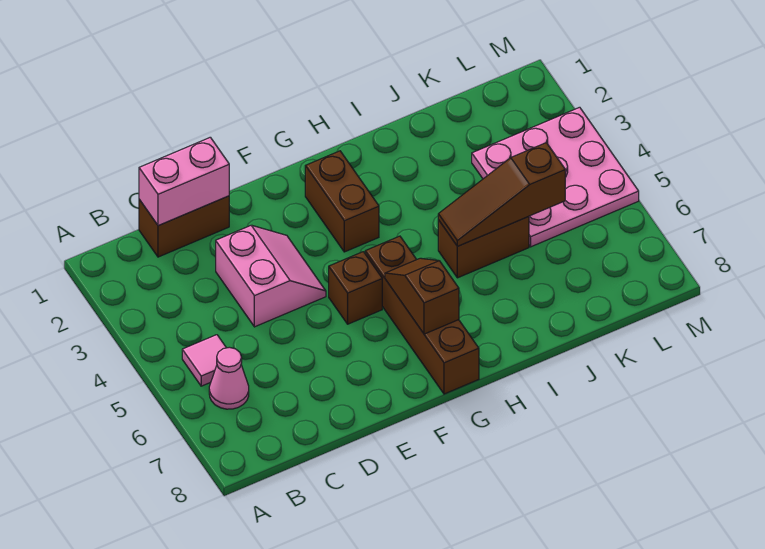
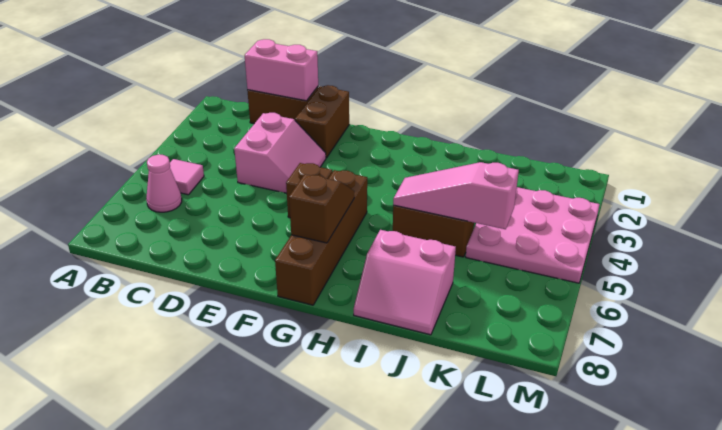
brown brick G2:G3 level 1 -> brown brick E1:E2 level 1
brown slope I5:K5 level 2 top K -> pink slope I5:K5 level 2 top K
none -> pink slope I7:J8 level 1 top 7

